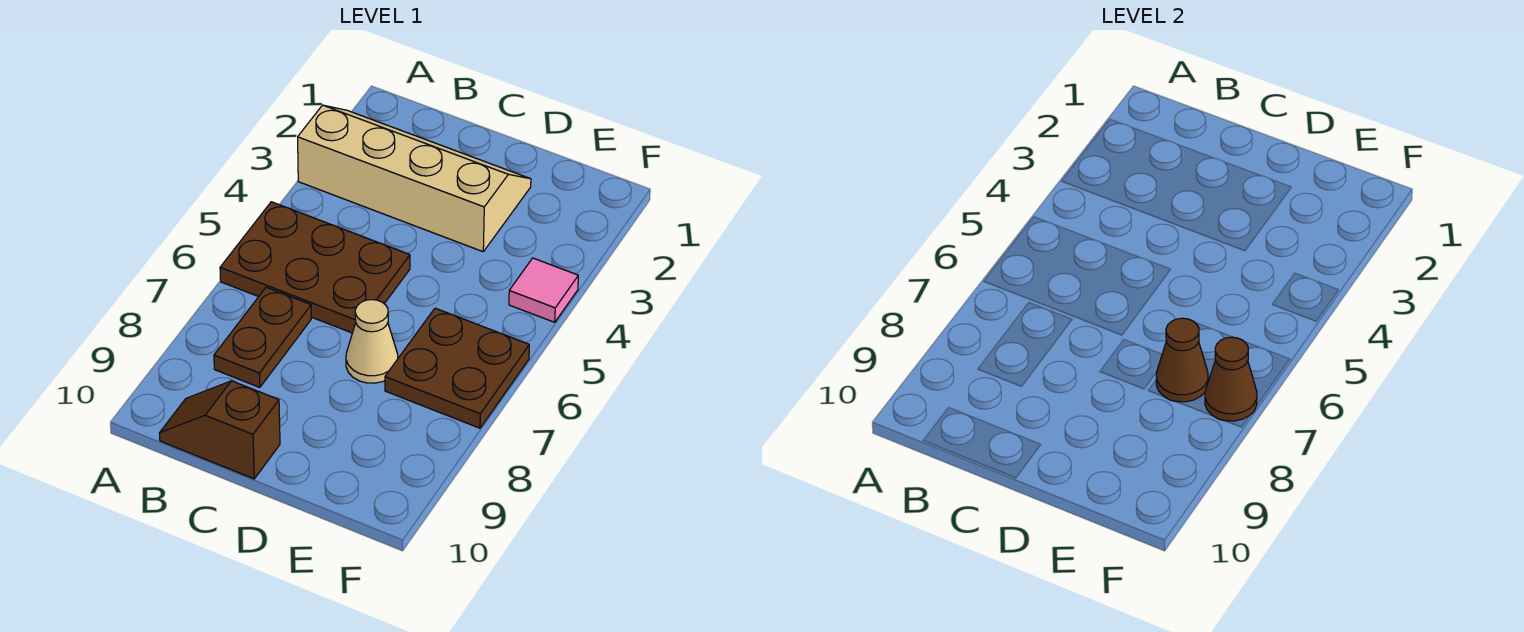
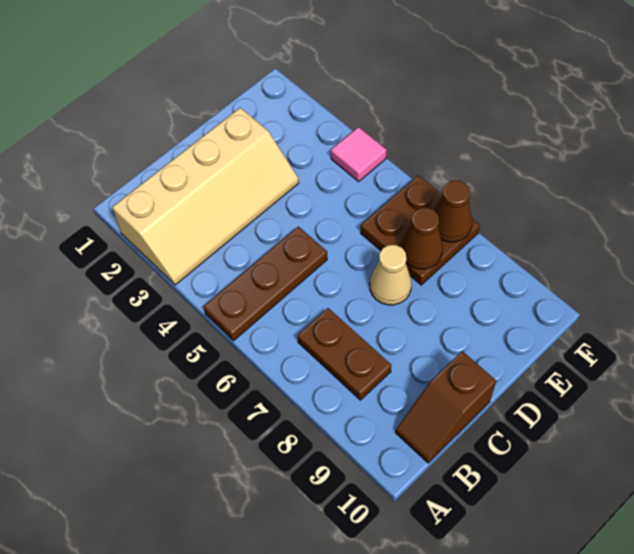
tan slope A2:D3 level 1 top 3 -> tan slope A2:D3 level 1 top 2
brown plate A5:C6 level 1 -> brown plate A5:C5 level 1

